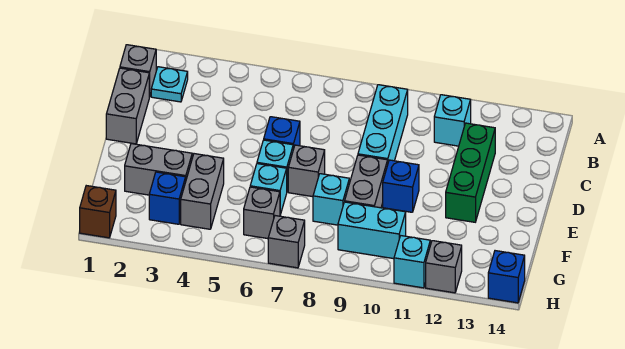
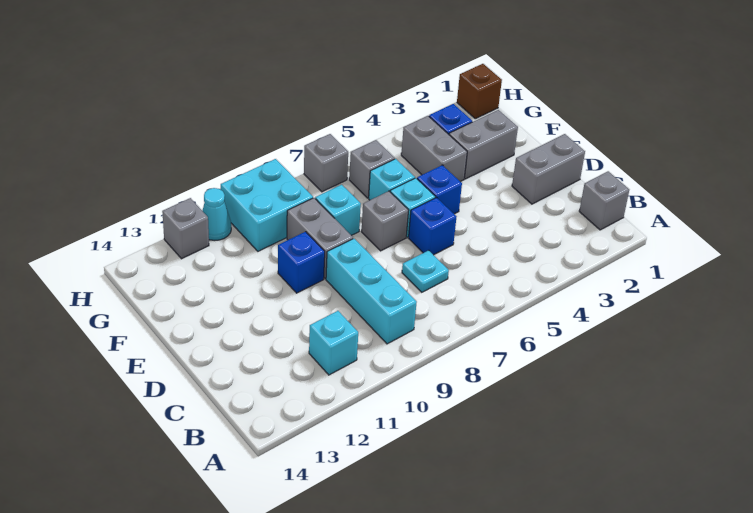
cyan plate B2 level 1 -> cyan plate C7 level 1
grey brick C1:D1 level 1 -> grey brick D1:D2 level 1
green brick C12:E12 level 1 -> none
cyan brick G9:G10 level 1 -> cyan brick G9:H10 level 1
cyan brick H11 level 1 -> cyan cone H11 level 1
blue brick H14 level 1 -> blue brick E5 level 1

